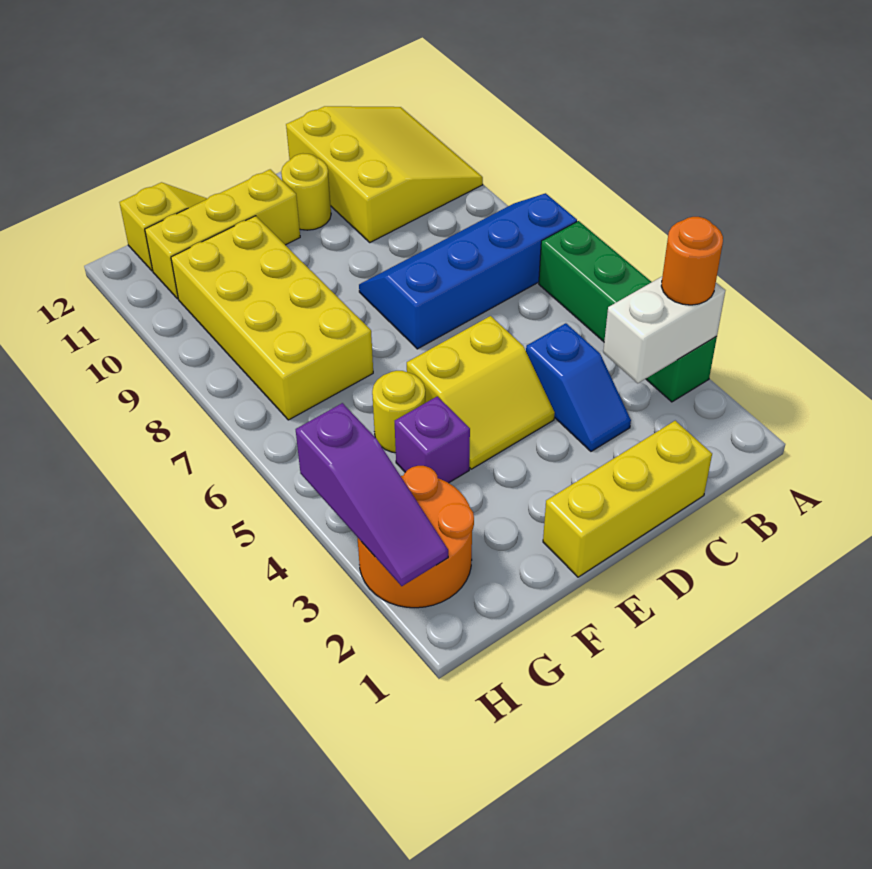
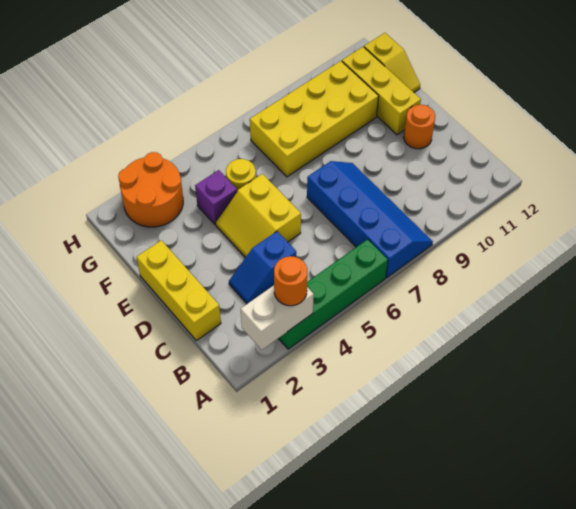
white brick A3:B3 level 2 -> white brick A2:A3 level 2
yellow slope A10:C12 level 1 top C -> none
yellow round brick D11 level 1 -> orange round brick D11 level 1
purple slope H2:H4 level 2 top 4 -> none

